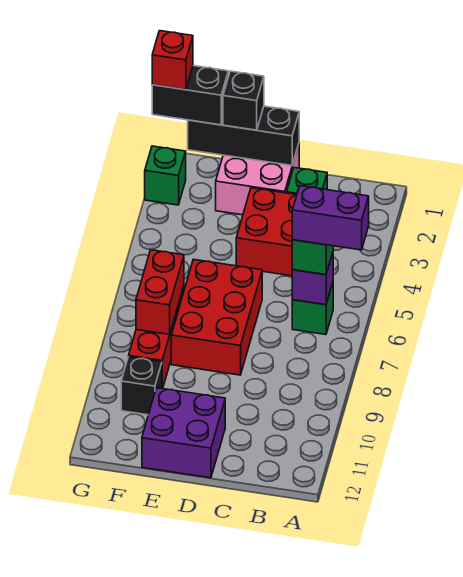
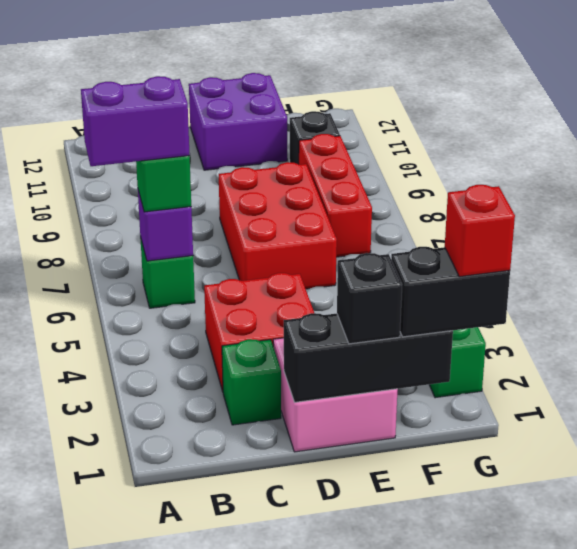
red brick F7:F8 level 2 -> none

